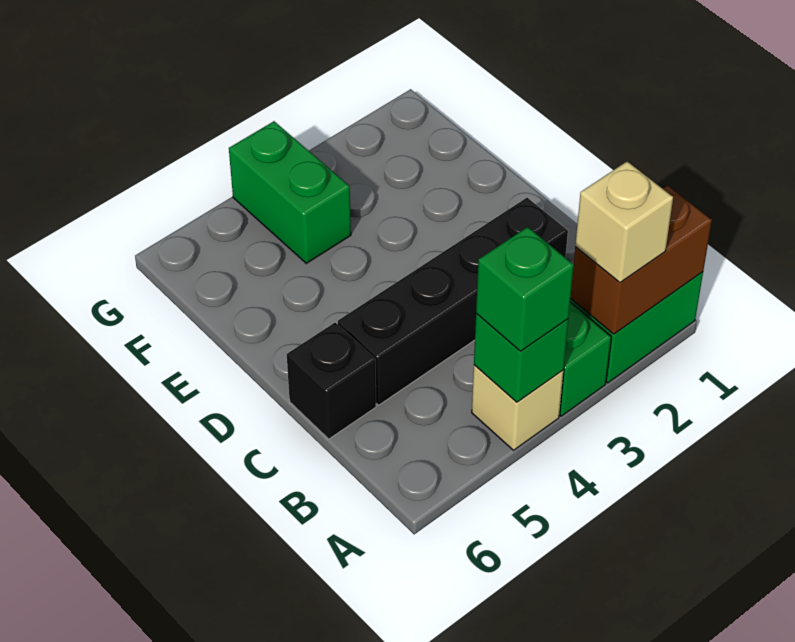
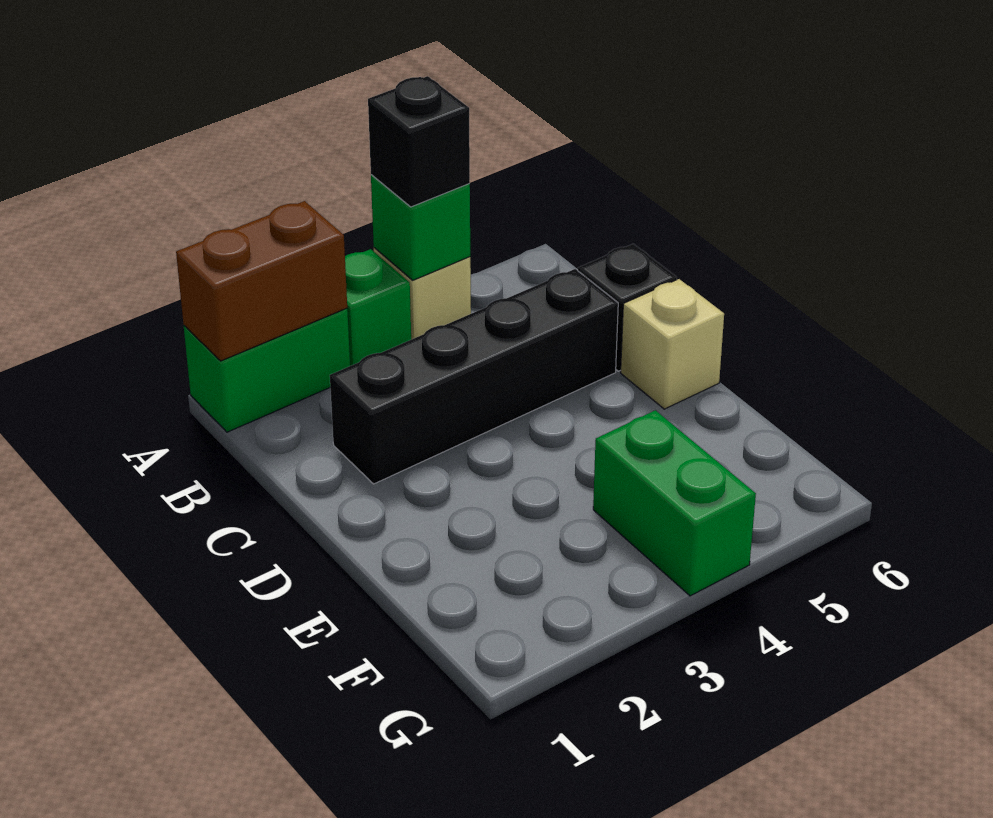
tan brick A2 level 3 -> tan brick D6 level 1
green brick A4 level 3 -> black brick A4 level 3

